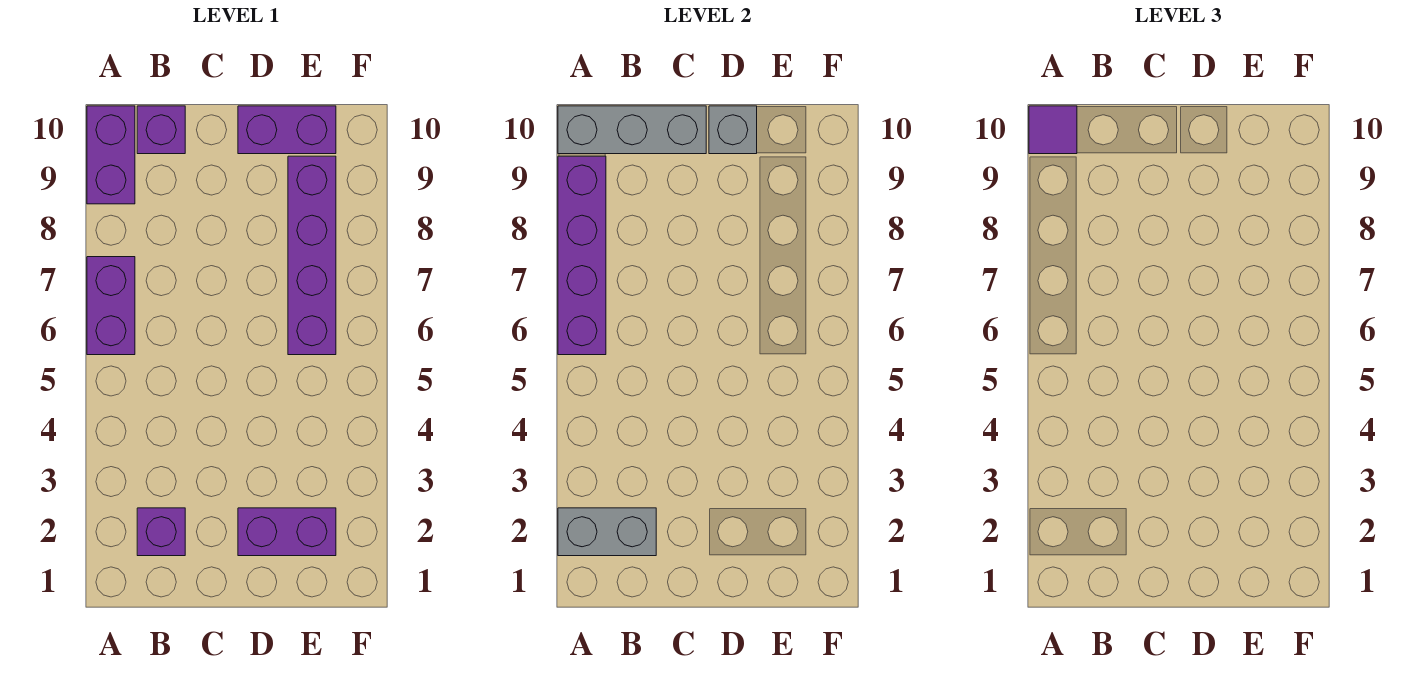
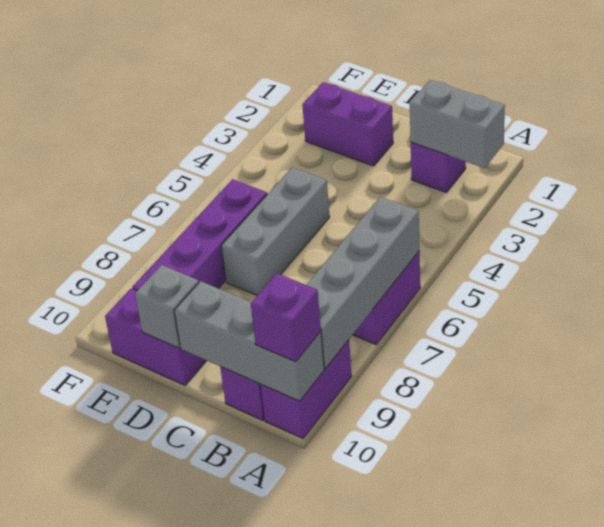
purple brick A6:A9 level 2 -> grey brick A6:A9 level 2
purple tile A10 level 3 -> purple brick A10 level 3
none -> grey brick D5:D7 level 1

